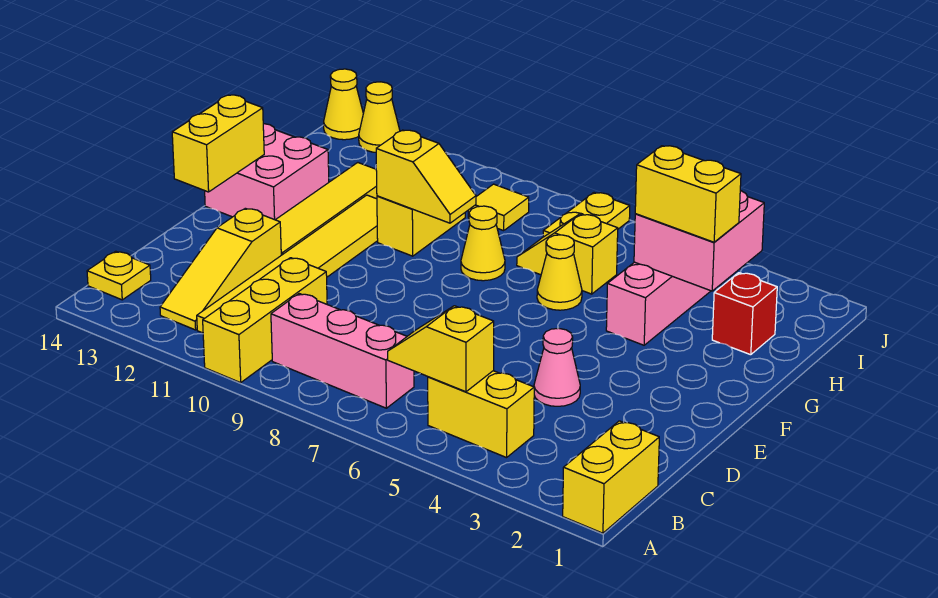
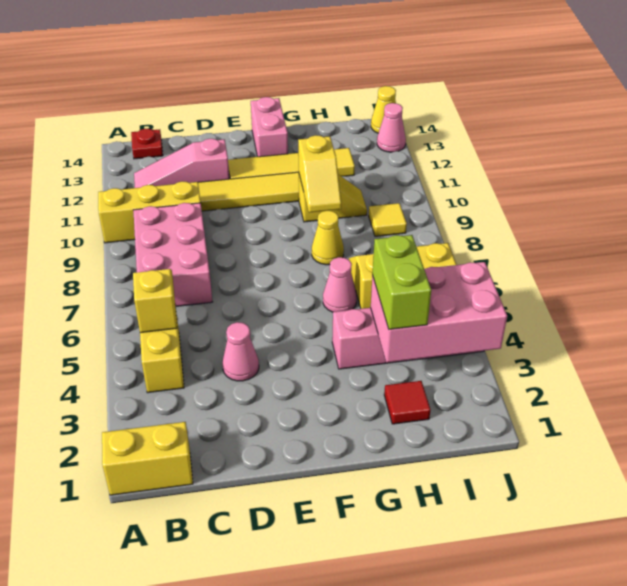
pink brick B7:B9 level 1 -> pink brick B7:C9 level 1
yellow slope B12:D12 level 1 top D -> pink slope B12:D12 level 1 top D
yellow plate B14 level 1 -> red plate B14 level 1
yellow brick E14:F14 level 2 -> none
pink brick F13:G14 level 1 -> pink brick F13:F14 level 1
yellow cone G6 level 1 -> pink cone G6 level 1
red brick H2 level 1 -> red tile H2 level 1
pink brick H3:I4 level 2 -> pink brick H3:J4 level 2
yellow brick H3:H4 level 3 -> lime brick H3:H4 level 3
yellow cone J13 level 1 -> pink cone J13 level 1

